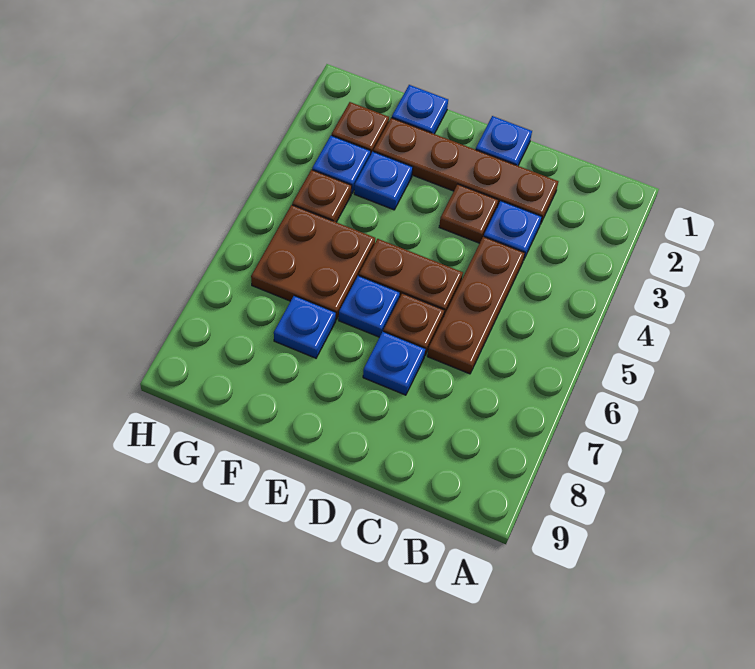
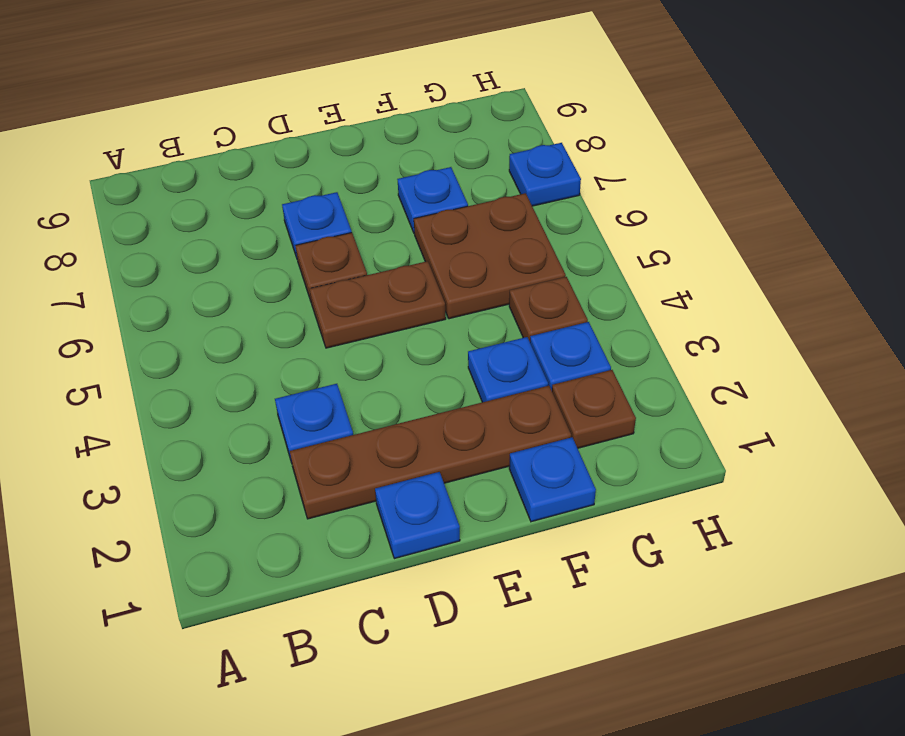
brown plate C4:C6 level 1 -> none
brown plate D3 level 1 -> none
blue plate E6 level 1 -> blue plate H7 level 1

